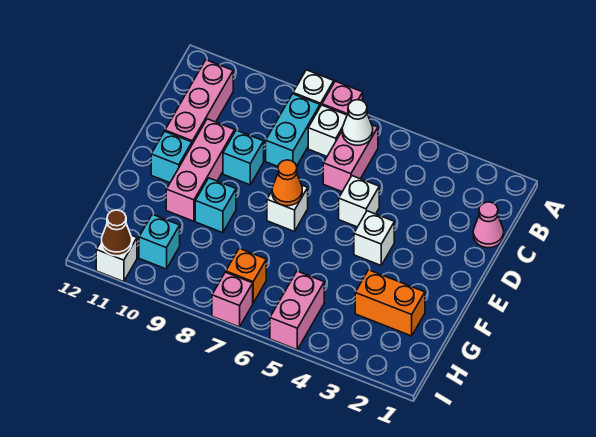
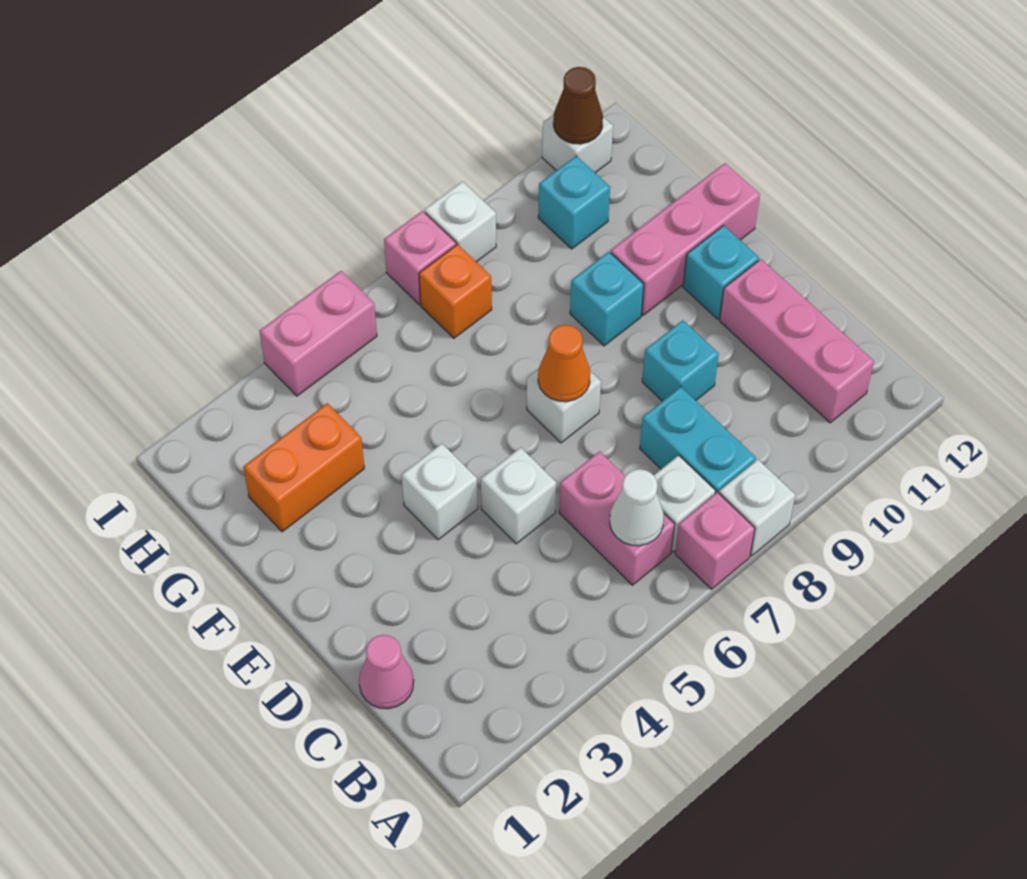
pink brick D10:F10 level 1 -> pink brick F10:F12 level 1
pink brick H5:I5 level 1 -> pink brick I4:I5 level 1
none -> white brick I8 level 1

